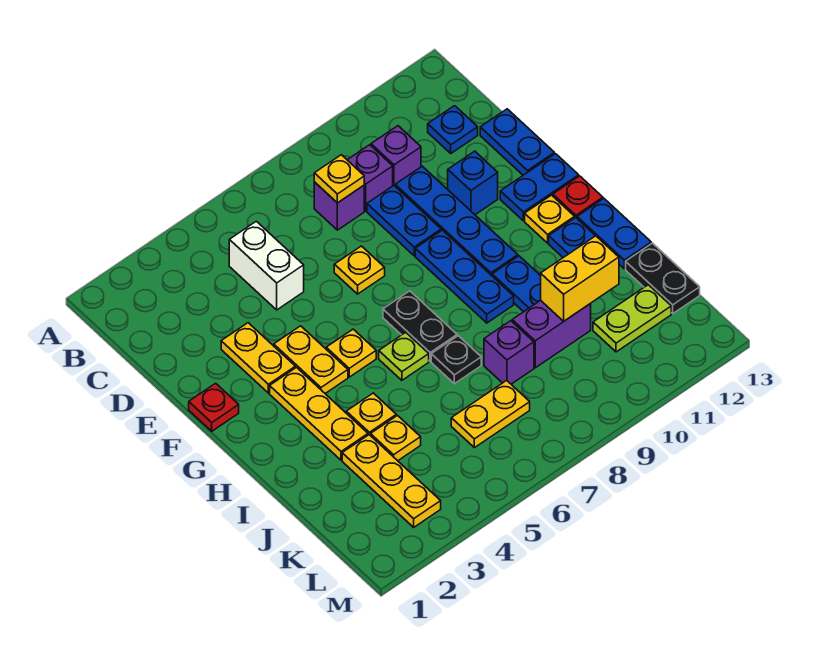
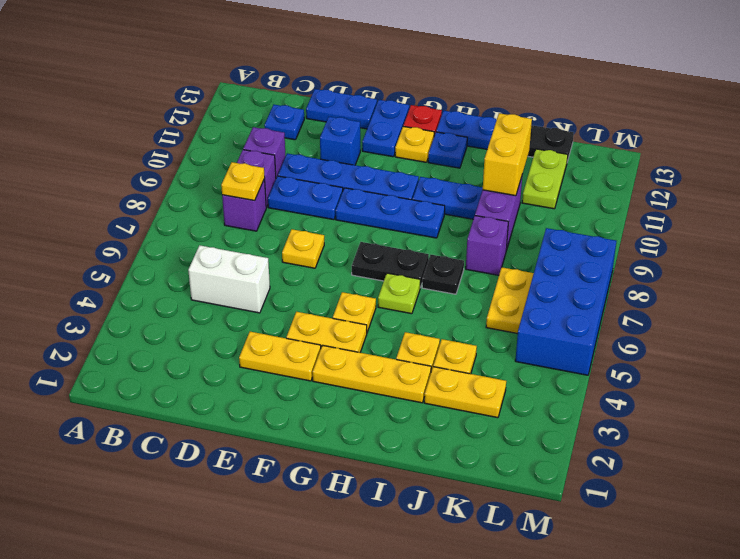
red plate F1 level 1 -> none
yellow plate J3:L3 level 1 -> yellow plate J3:K3 level 1
none -> blue brick L5:M8 level 1

